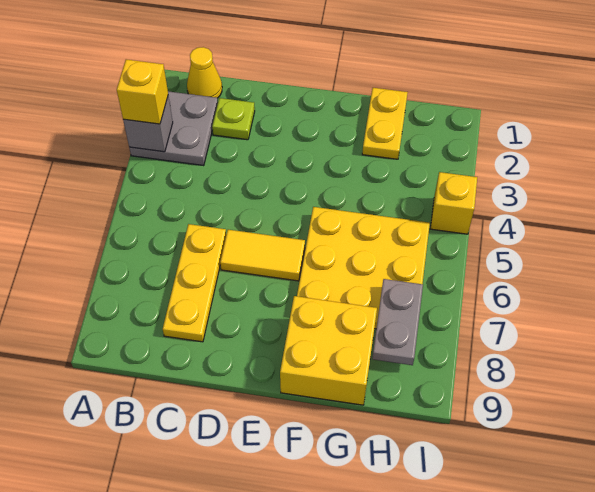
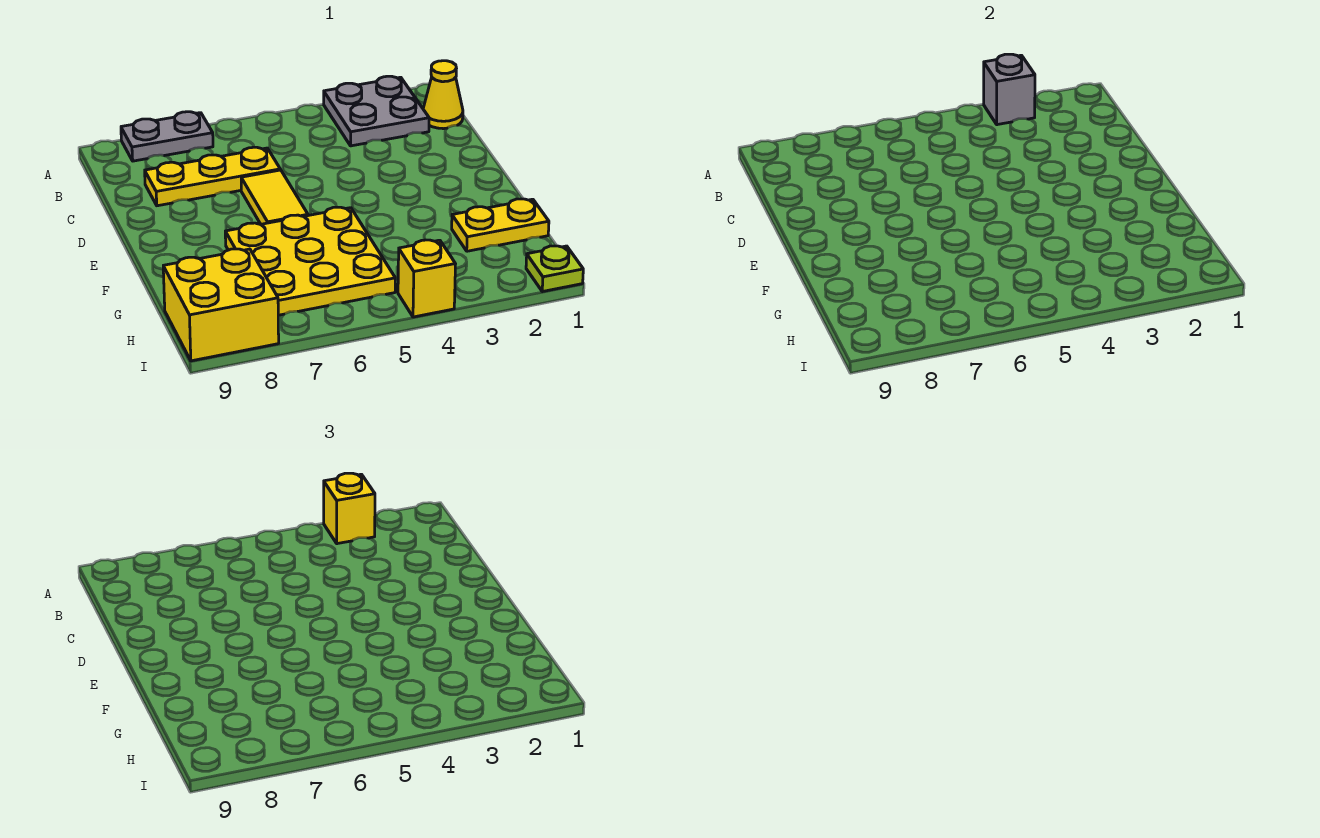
lime plate C2 level 1 -> lime plate I1 level 1
yellow brick F8:G9 level 1 -> yellow brick H8:I9 level 1
grey plate H7:H8 level 2 -> grey plate A7:A8 level 1

